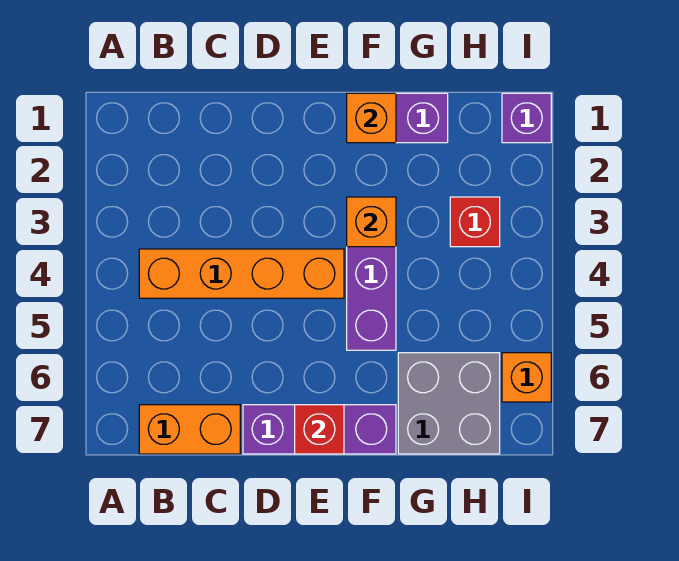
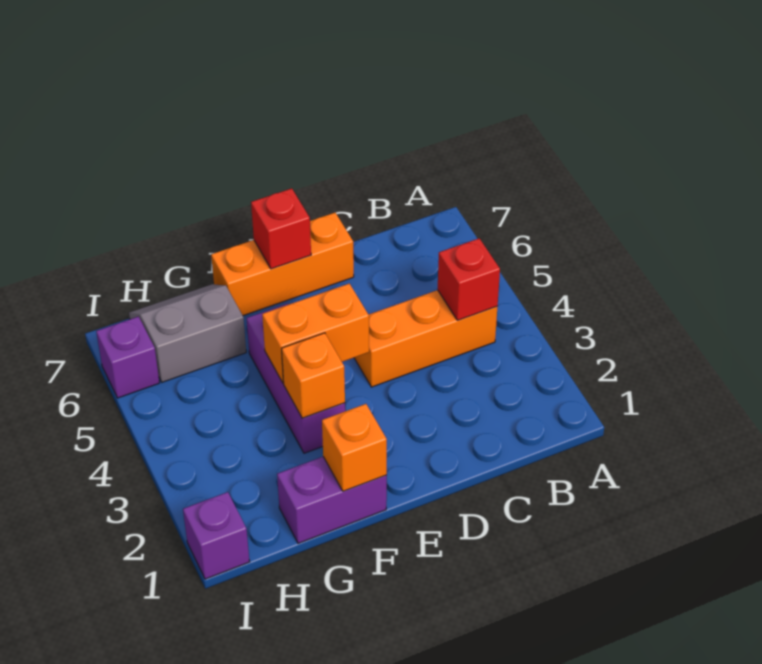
orange brick B4:E4 level 1 -> orange brick B4:D4 level 1
orange brick B7:C7 level 1 -> orange brick E4:F4 level 2
purple brick D7:F7 level 1 -> orange brick D7:F7 level 1
grey brick G6:H7 level 1 -> grey slope G6:H7 level 1 top 6
red brick H3 level 1 -> red brick B4 level 2
orange brick I6 level 1 -> purple brick I6 level 1

